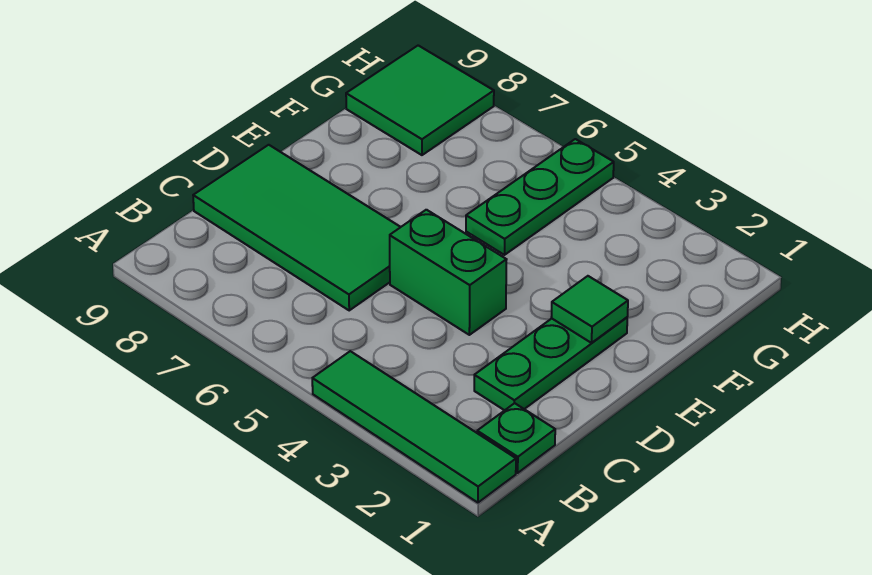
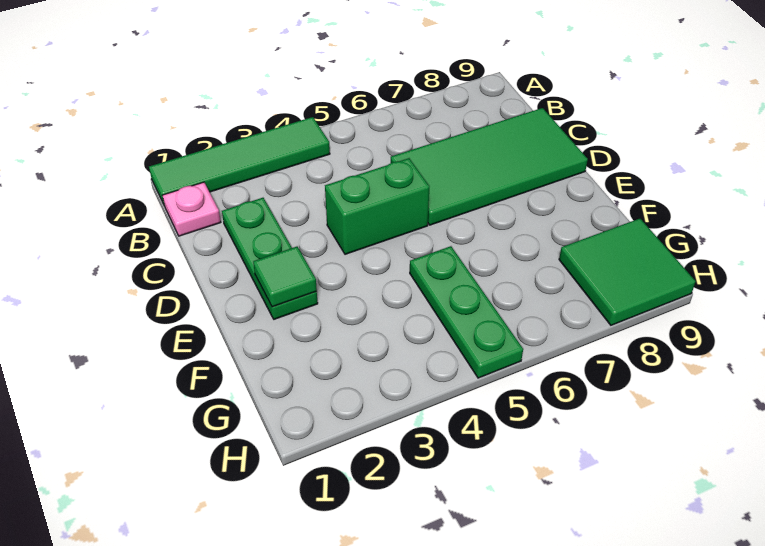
green plate B1 level 1 -> pink plate B1 level 1

